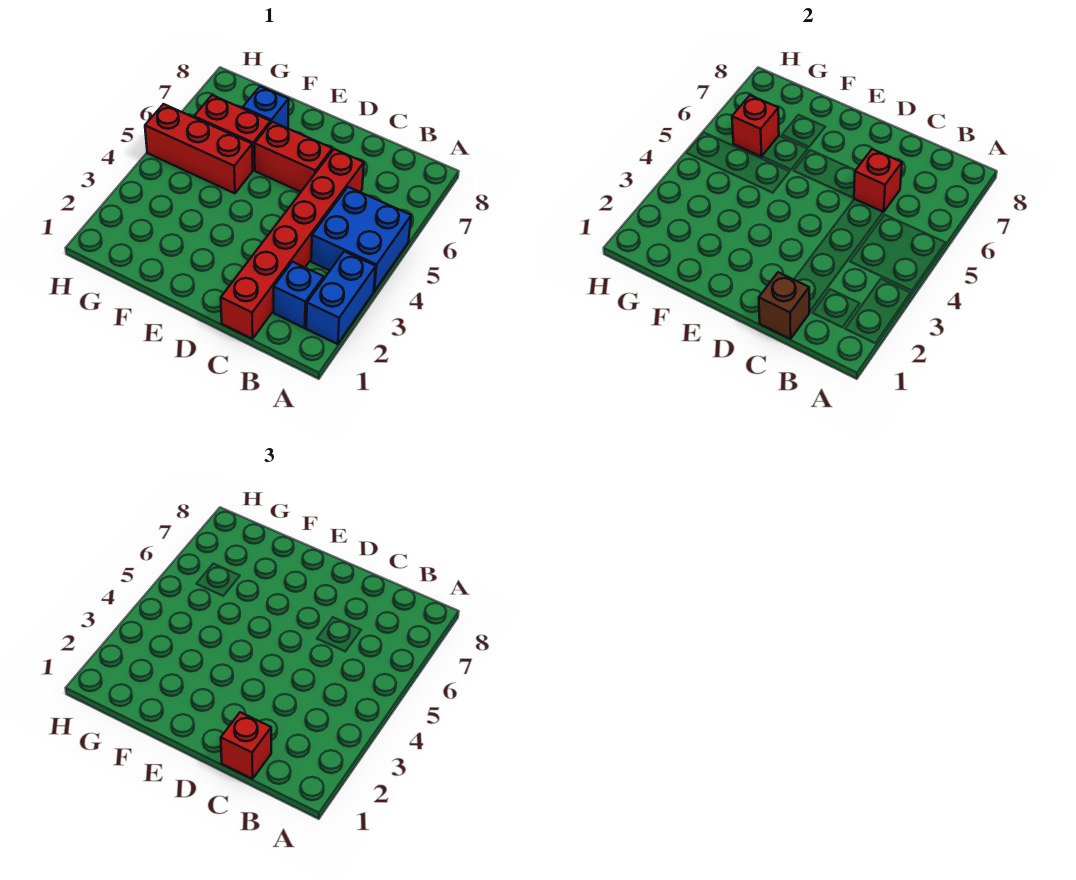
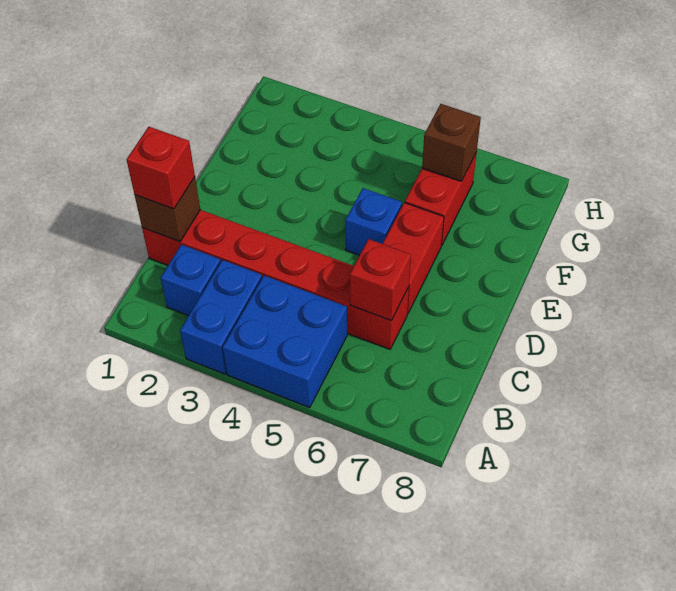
blue brick A2:A3 level 1 -> blue brick A3:B3 level 1
red brick F5:H5 level 1 -> none
blue brick F7 level 1 -> blue brick E5 level 1
red brick G6 level 2 -> brown brick G6 level 2

